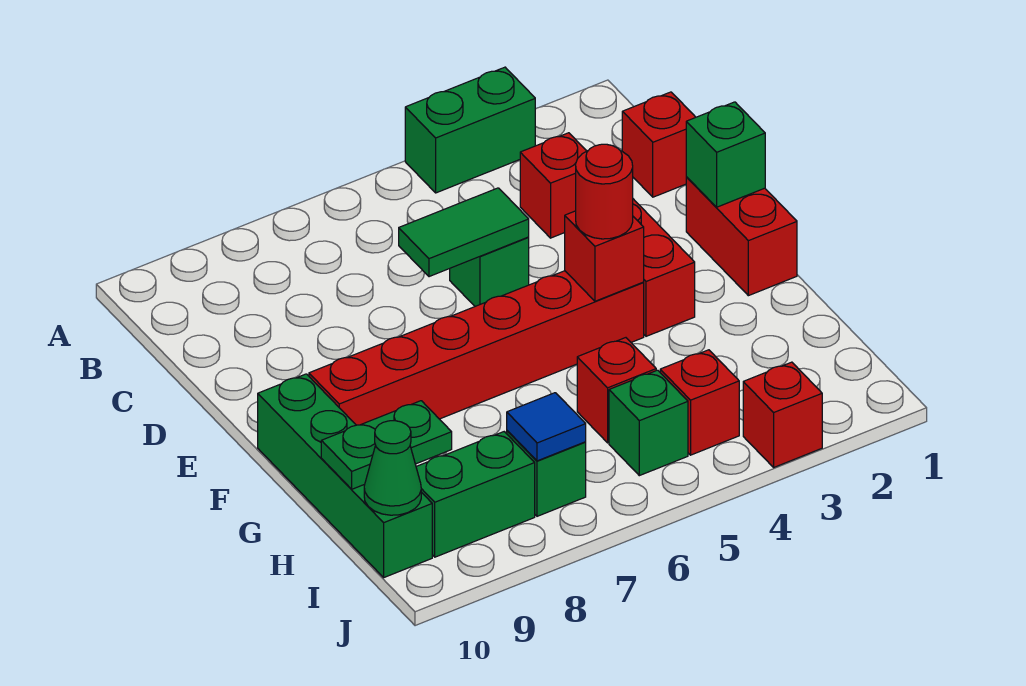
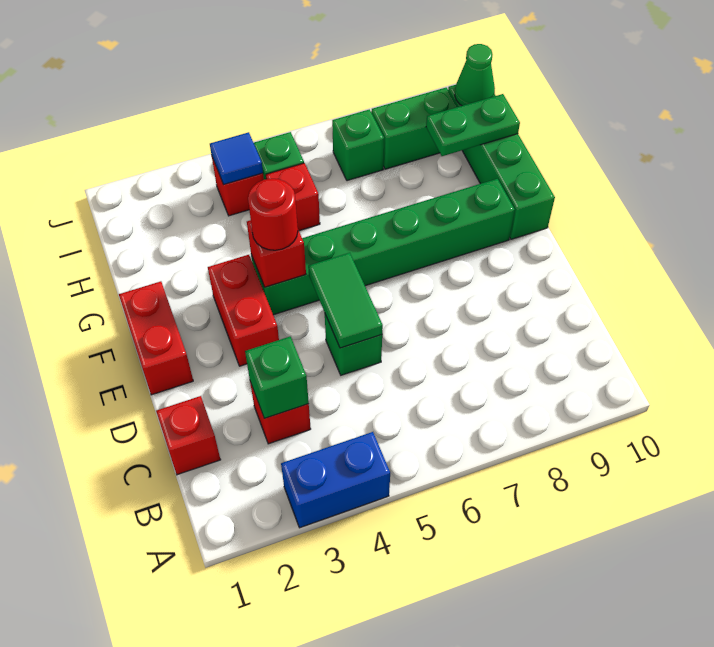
green brick A3:A4 level 1 -> blue brick A3:A4 level 1
green tile D5:D6 level 2 -> green tile D5:E5 level 2
green brick E1 level 2 -> green brick C3 level 2
red brick F4:F9 level 1 -> green brick F4:F9 level 1
blue tile I7 level 2 -> blue tile I4 level 2
red brick J3 level 1 -> none

